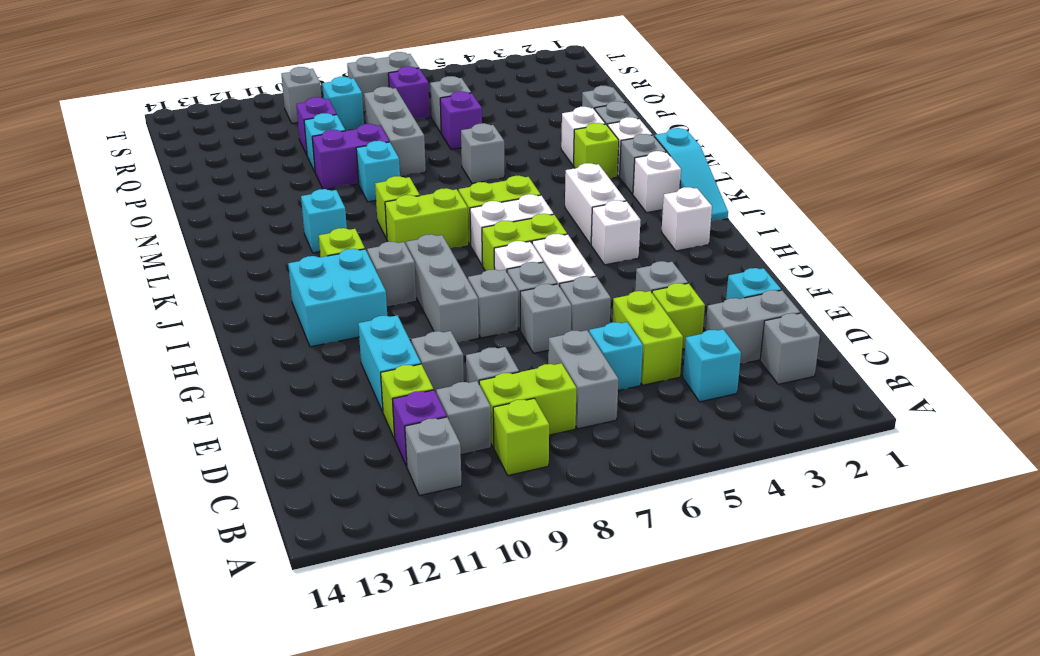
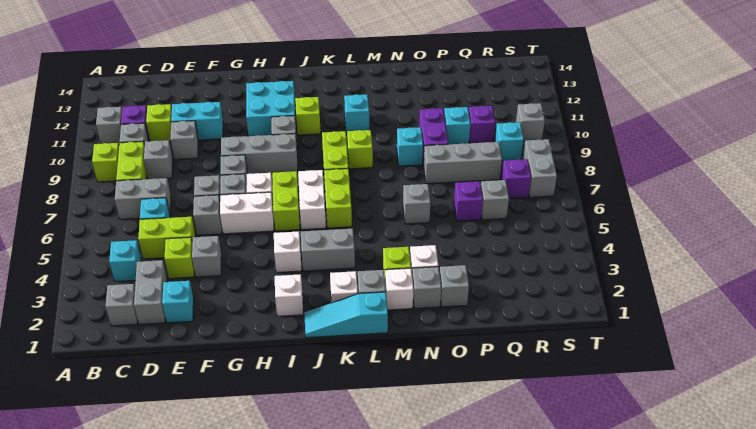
white brick J4:K4 level 1 -> grey brick J4:K4 level 1

